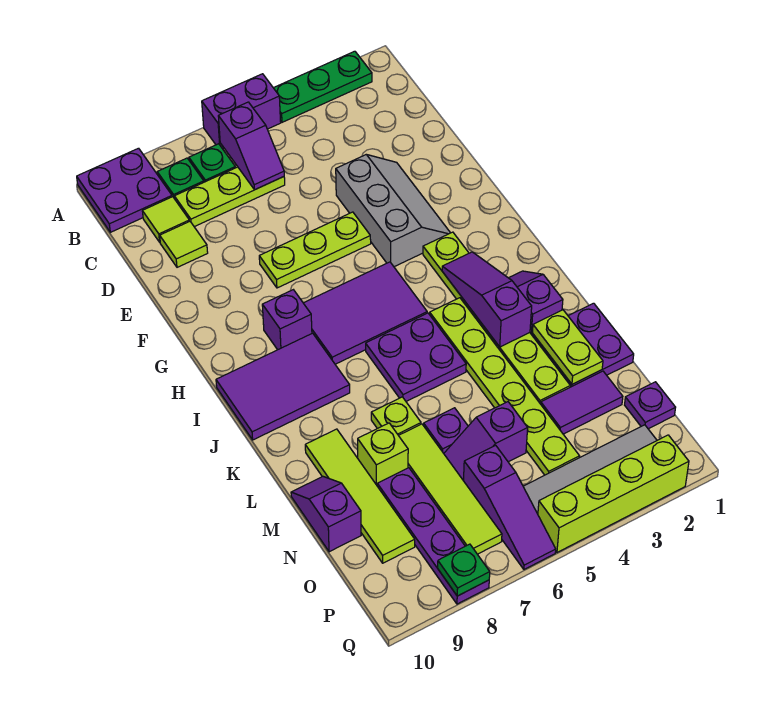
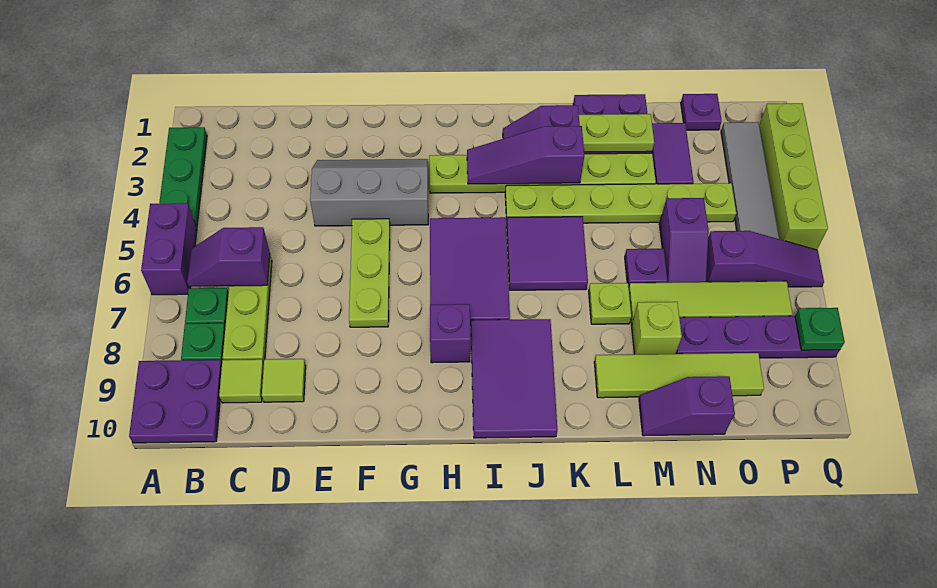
purple slope B6:C6 level 2 top B -> purple slope B6:C6 level 2 top C
purple plate J5:K6 level 1 -> purple tile J5:K6 level 1

